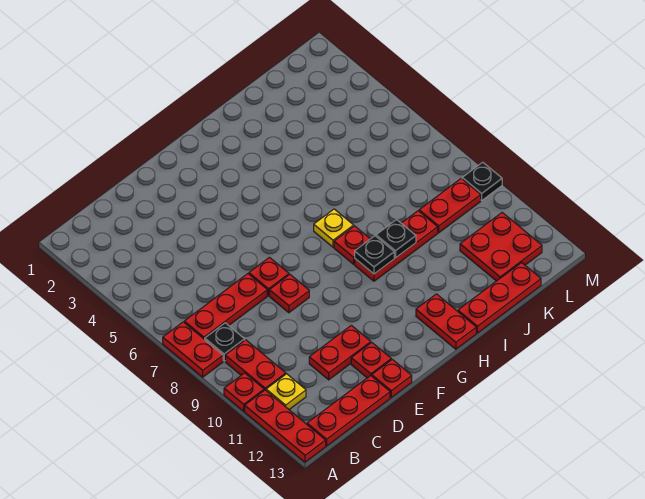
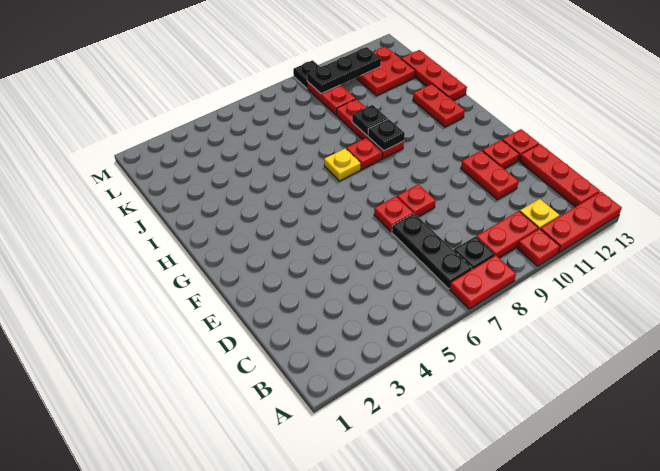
red plate B7:D7 level 1 -> black plate B7:D7 level 1
red plate H12:H13 level 1 -> red plate H12:I12 level 1
none -> black plate L9:L11 level 2

